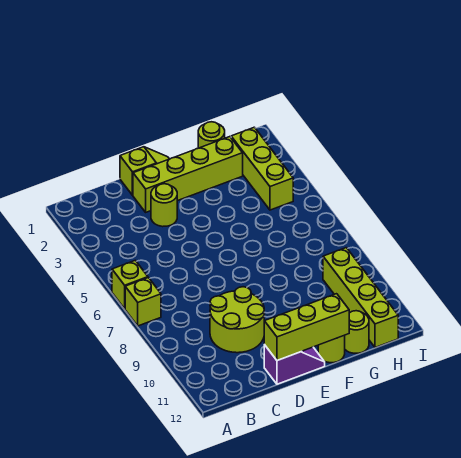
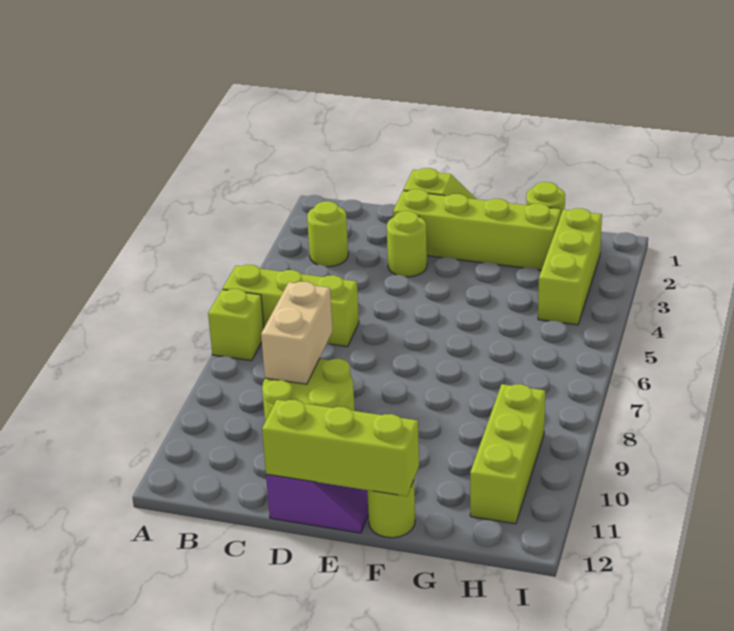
lime brick A6 level 1 -> lime brick A6:C6 level 1
none -> tan brick C8:C9 level 2
lime round brick G12 level 1 -> lime round brick B3 level 1
lime brick H9:H12 level 1 -> lime brick H9:H11 level 1

